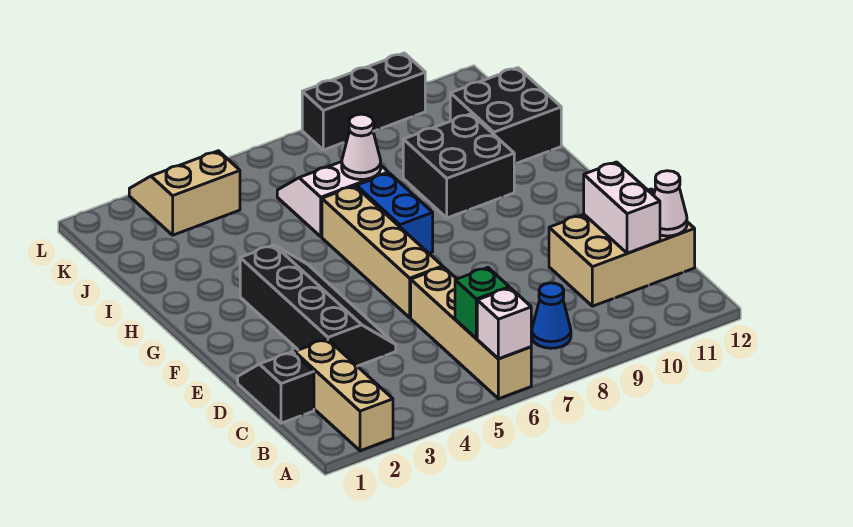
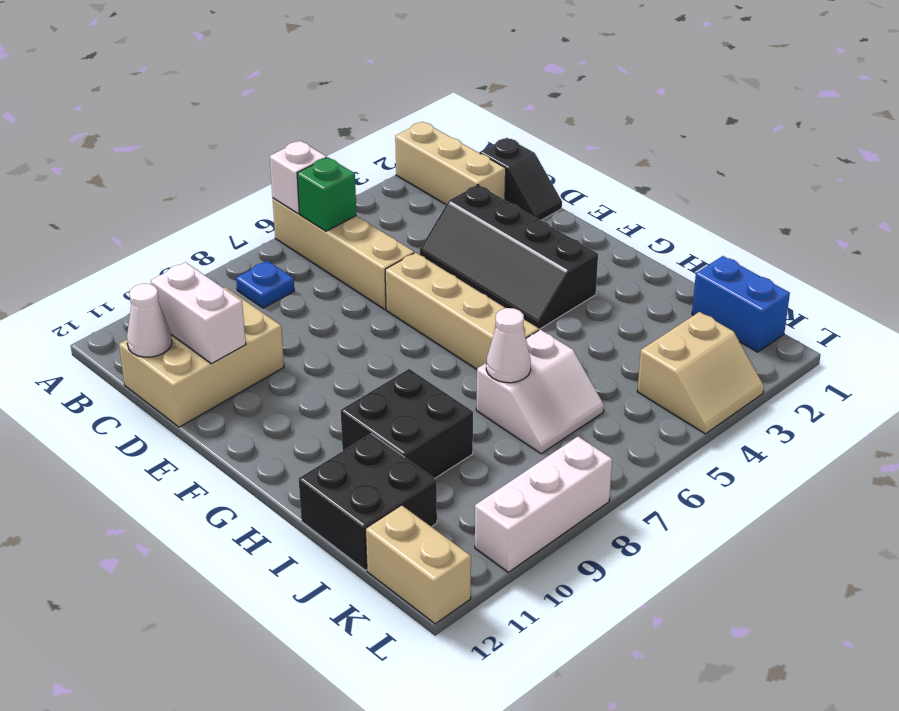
blue cone B8 level 1 -> blue plate B8 level 1
blue brick G7:H7 level 1 -> blue brick J1:K1 level 1
none -> tan brick K12:L12 level 1
black brick L8:L10 level 1 -> white brick L8:L10 level 1

